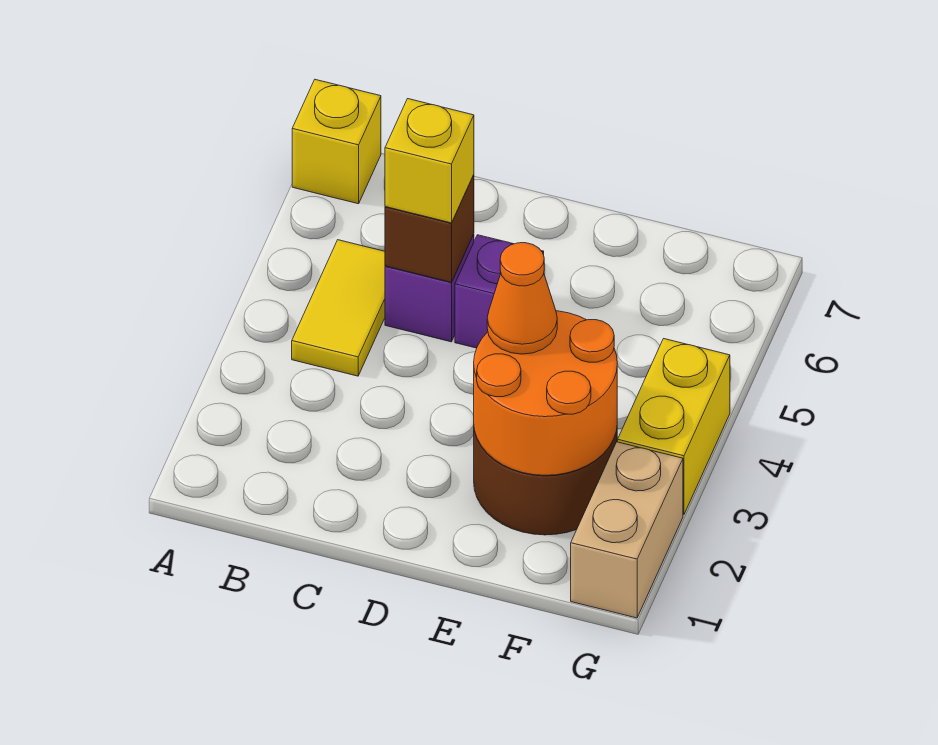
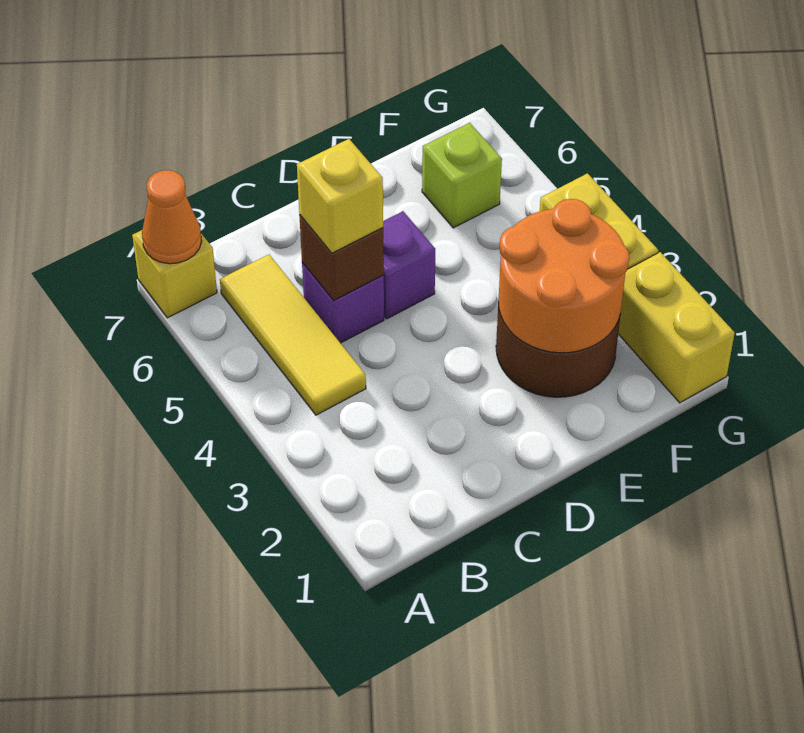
yellow tile B4:B5 level 1 -> yellow tile B4:B6 level 1
orange cone E3 level 3 -> orange cone A7 level 2
none -> lime brick F6 level 1
tan brick G1:G2 level 1 -> yellow brick G1:G2 level 1

